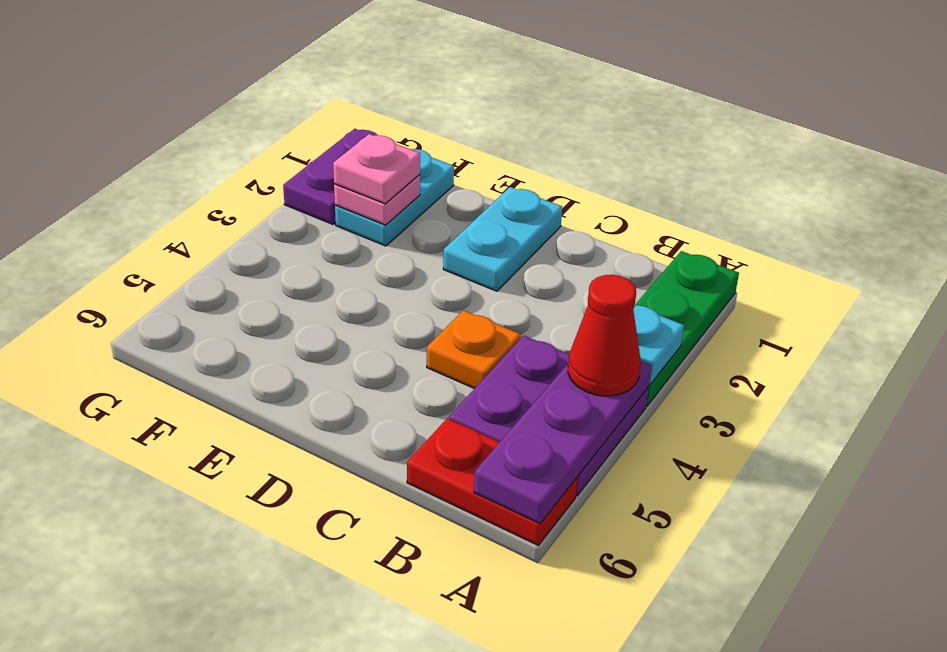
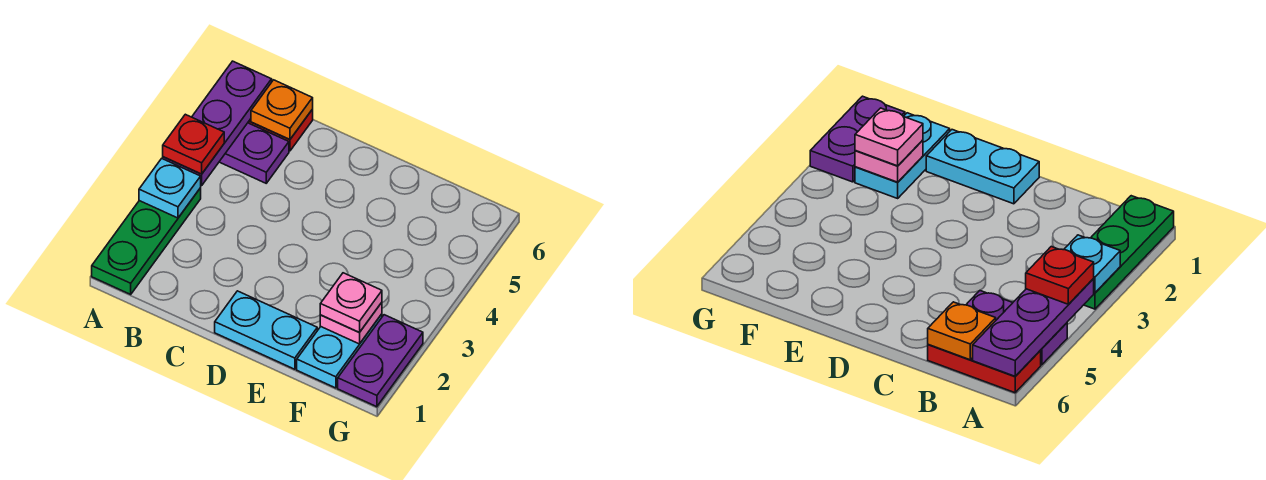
purple plate A4:B5 level 1 -> purple plate A5:B5 level 1
red cone A4 level 3 -> red plate A4 level 3
orange plate C4 level 1 -> orange plate B6 level 2
cyan plate D1:D2 level 1 -> cyan plate D1:E1 level 1

